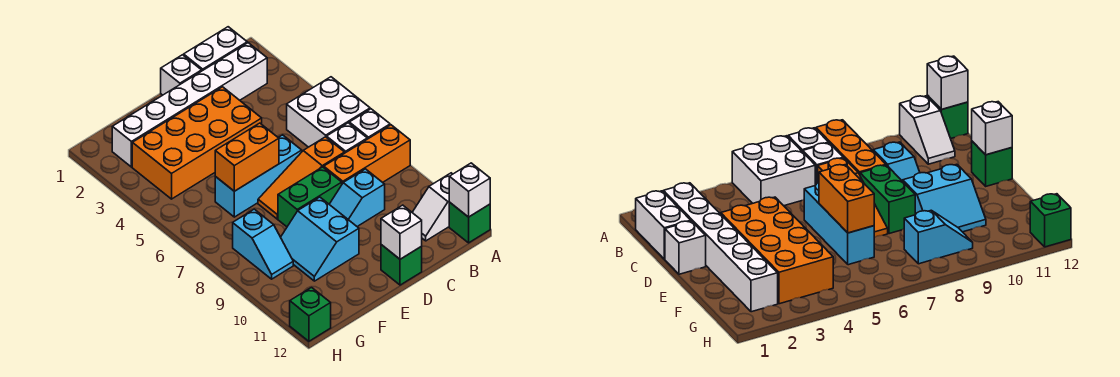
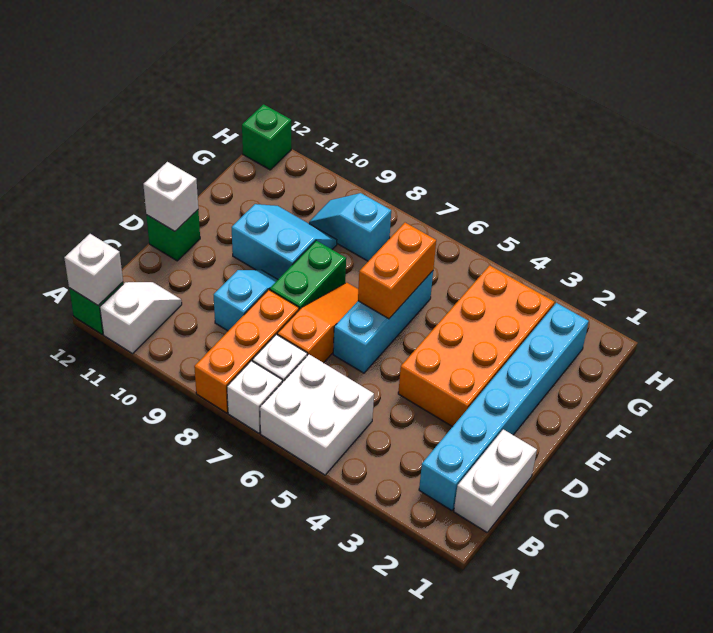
white brick B2:G2 level 1 -> cyan brick B2:G2 level 1
white brick D1 level 1 -> none

